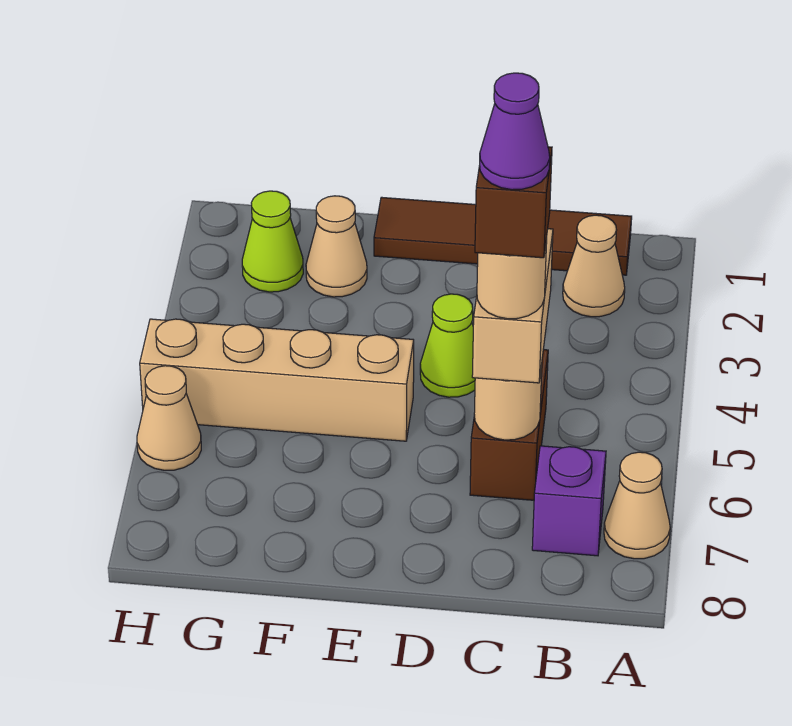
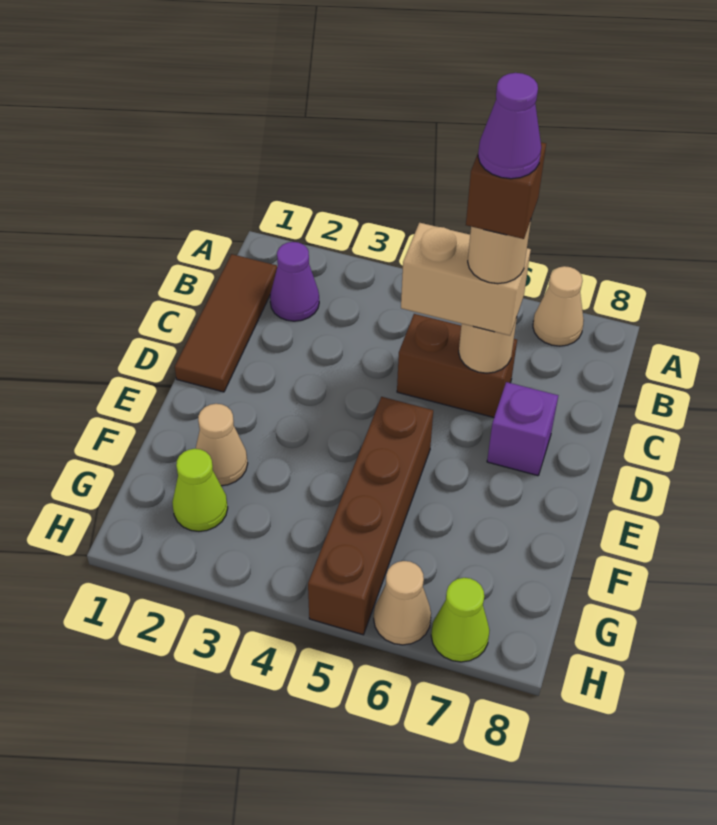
brown tile B1:E1 level 1 -> brown tile B1:D1 level 1
tan cone B2 level 1 -> purple cone B2 level 1
purple brick B7 level 1 -> purple brick D7 level 1
lime cone D4 level 1 -> lime cone H7 level 1
tan brick E5:H5 level 1 -> brown brick E5:H5 level 1

